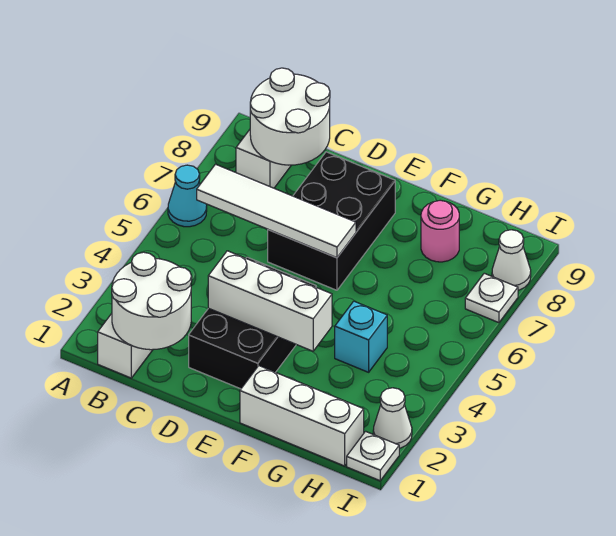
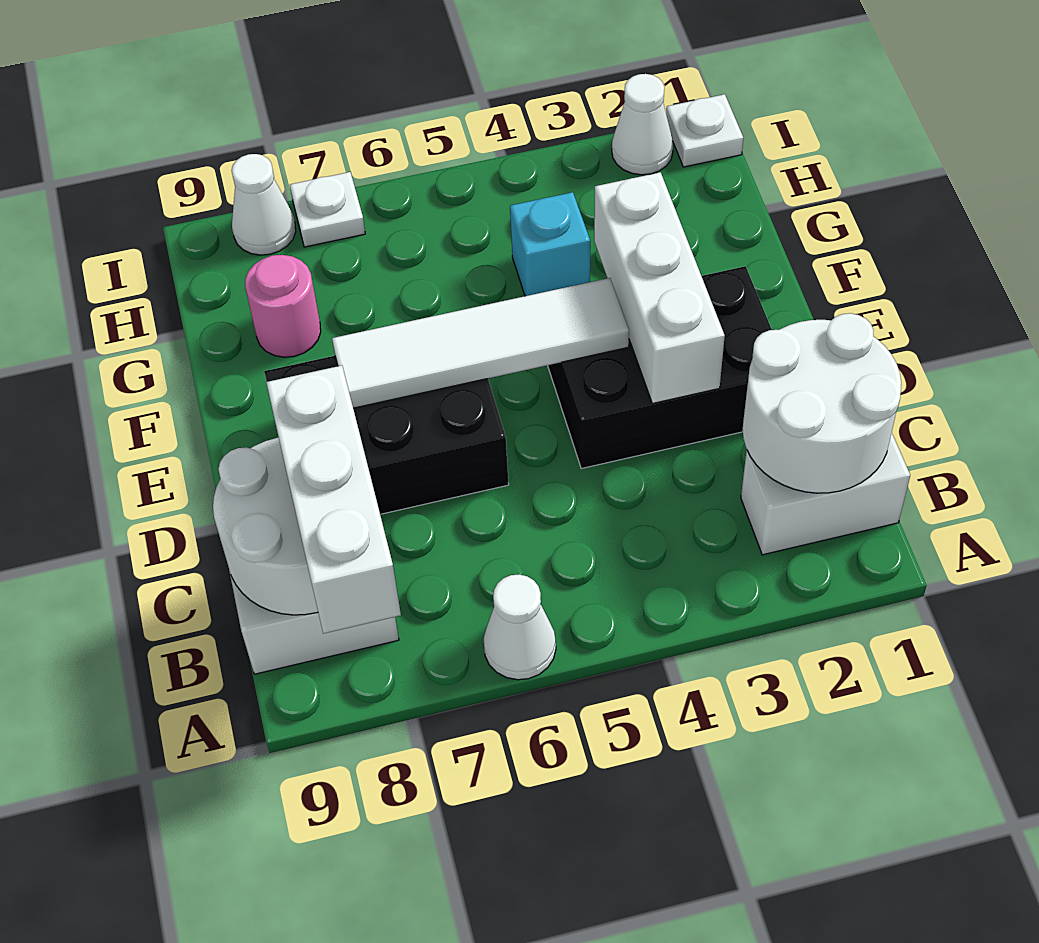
cyan cone A6 level 1 -> white cone A6 level 1
white tile B6:E6 level 2 -> white tile E4:E7 level 2
white brick F1:H1 level 1 -> white brick A8:C8 level 3

